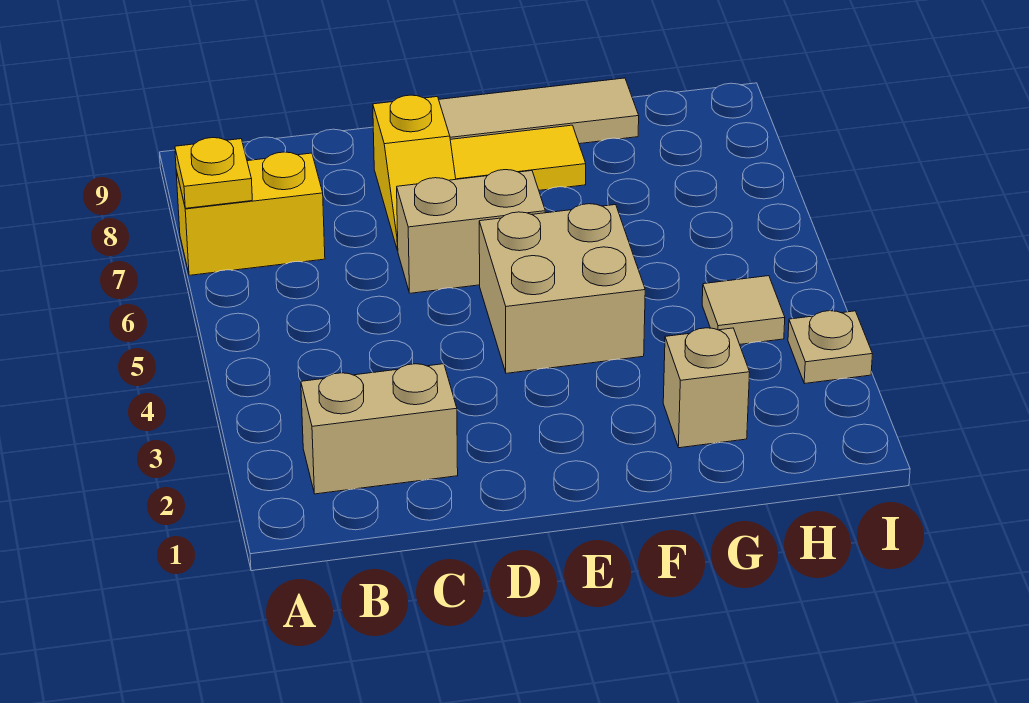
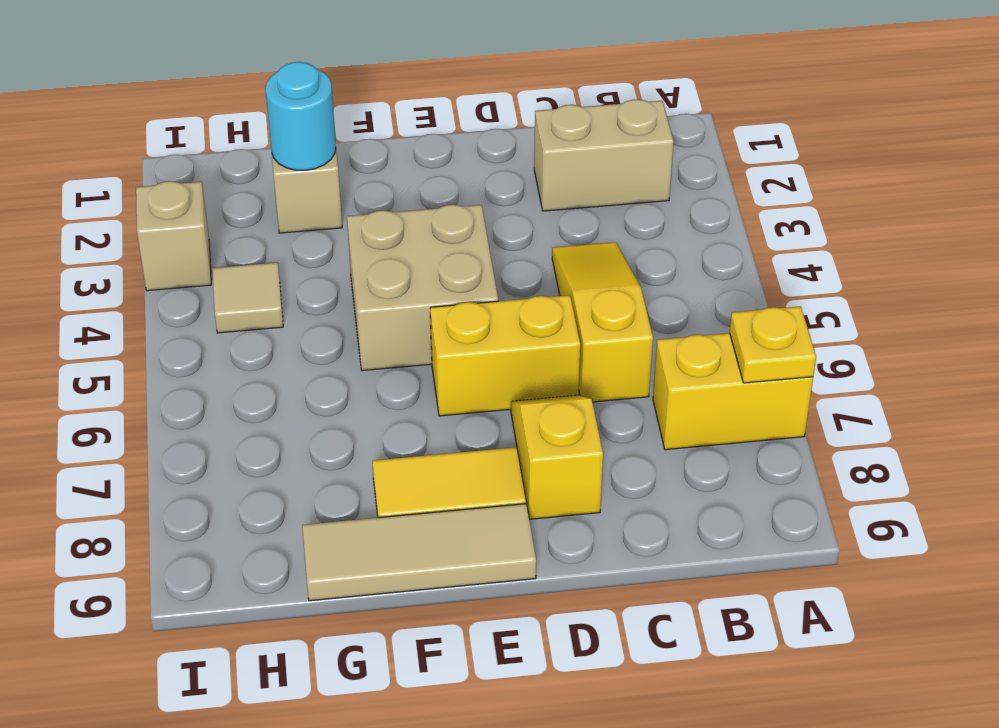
none -> yellow slope C4:C6 level 1 top 6
tan brick D6:E6 level 1 -> yellow brick D6:E6 level 1
none -> cyan round brick G2 level 2
tan plate I3 level 1 -> tan brick I3 level 1

